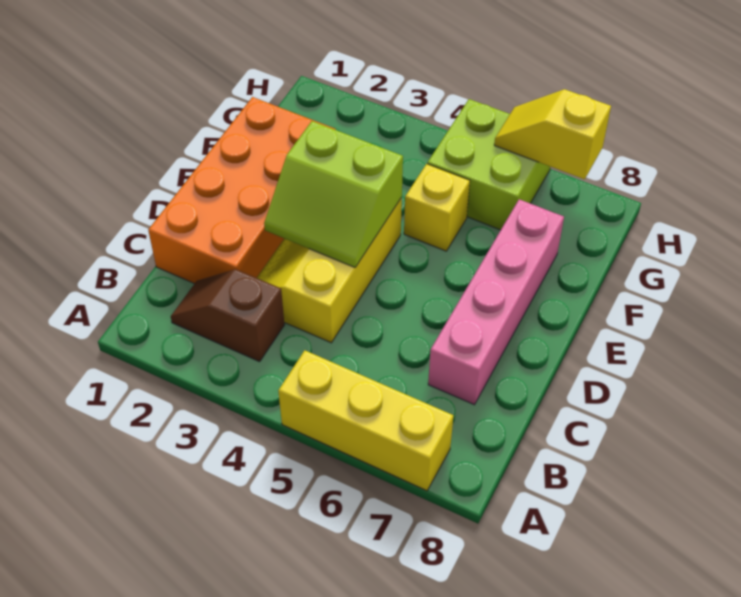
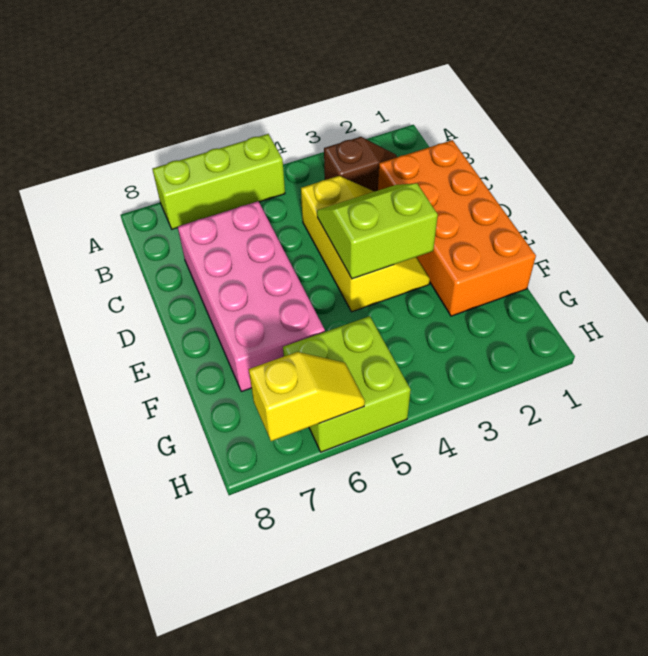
yellow brick A5:A7 level 1 -> lime brick A5:A7 level 1
pink brick C7:F7 level 1 -> pink brick C6:F7 level 1
yellow brick F5 level 1 -> none

